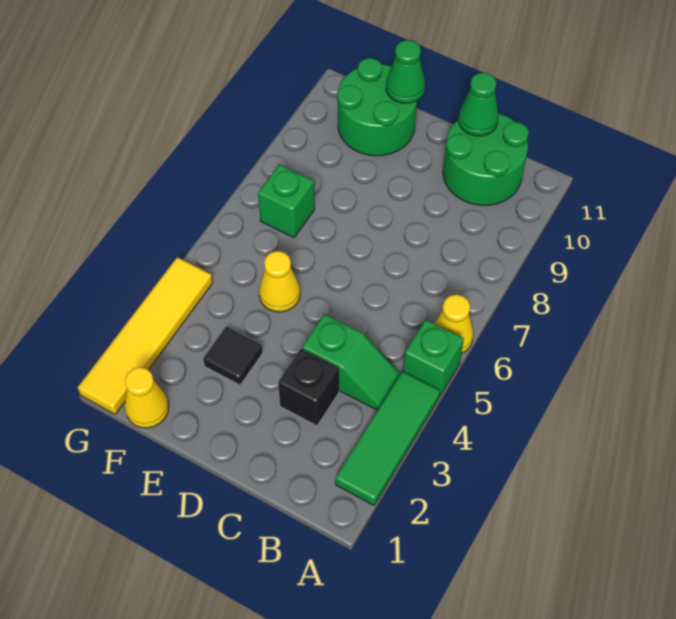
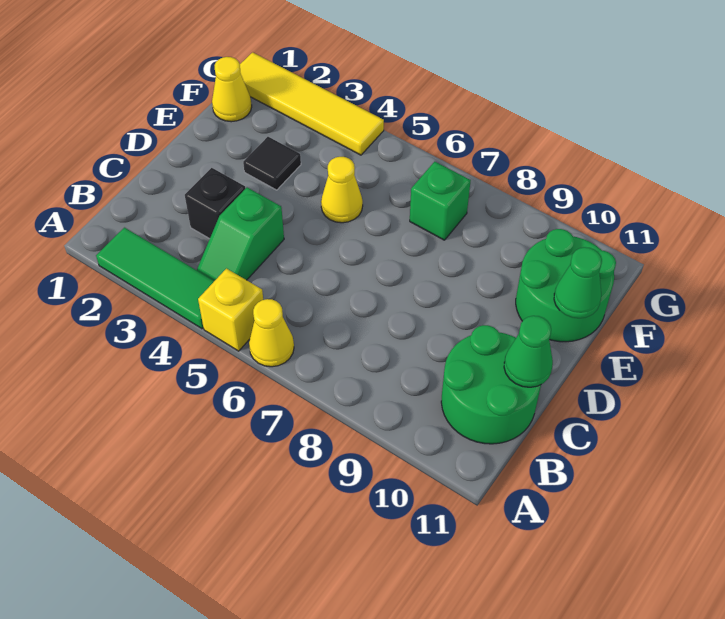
green brick A5 level 1 -> yellow brick A5 level 1

